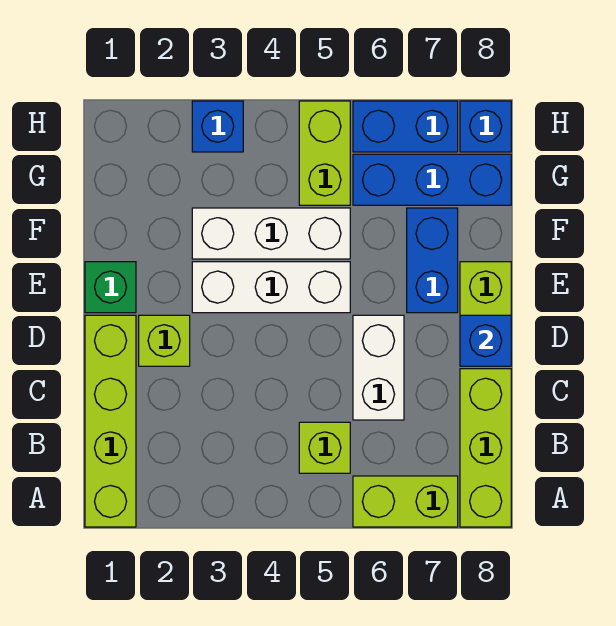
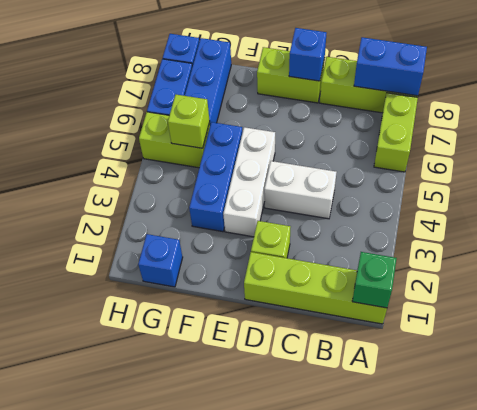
lime brick B5 level 1 -> lime brick G5 level 2
white brick C6:D6 level 1 -> white brick C4:D4 level 1
green brick E1 level 1 -> green brick A1 level 2
blue brick E7:F7 level 1 -> blue brick A8:B8 level 2
white brick F3:F5 level 1 -> blue brick F3:F5 level 1
blue brick H3 level 1 -> blue brick G1 level 1

